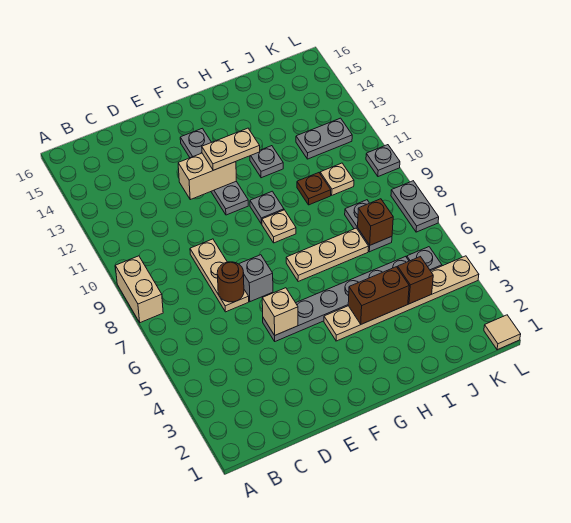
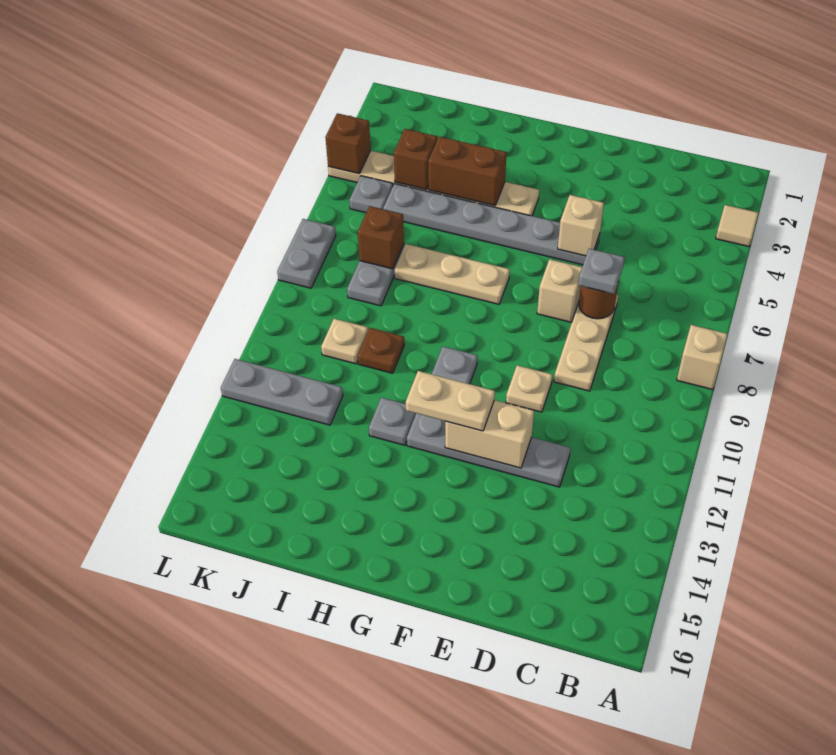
tan brick A8:A9 level 1 -> tan brick A8 level 1
grey brick E7 level 1 -> tan brick E7 level 1
grey plate F11:F14 level 1 -> grey plate D12:G12 level 1
tan plate G9 level 1 -> tan plate E10 level 1
grey plate J12:K12 level 1 -> grey plate J12:L12 level 1
tan tile L1 level 1 -> tan tile A3 level 1
none -> brown brick L4 level 2
grey plate L10 level 1 -> grey plate D7 level 3

